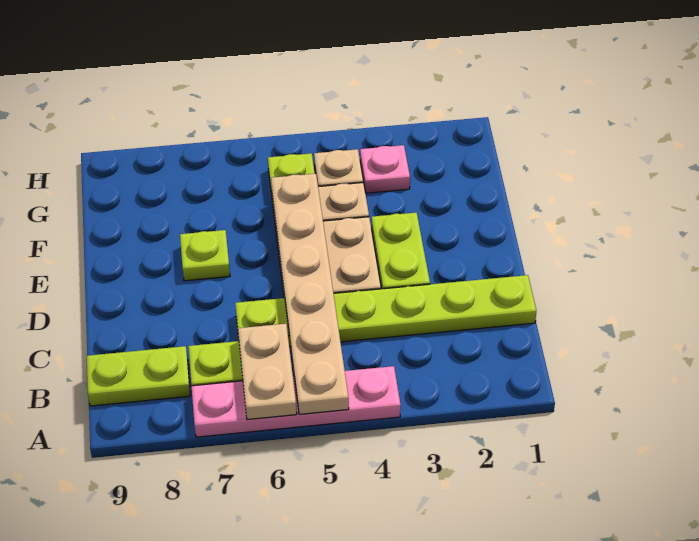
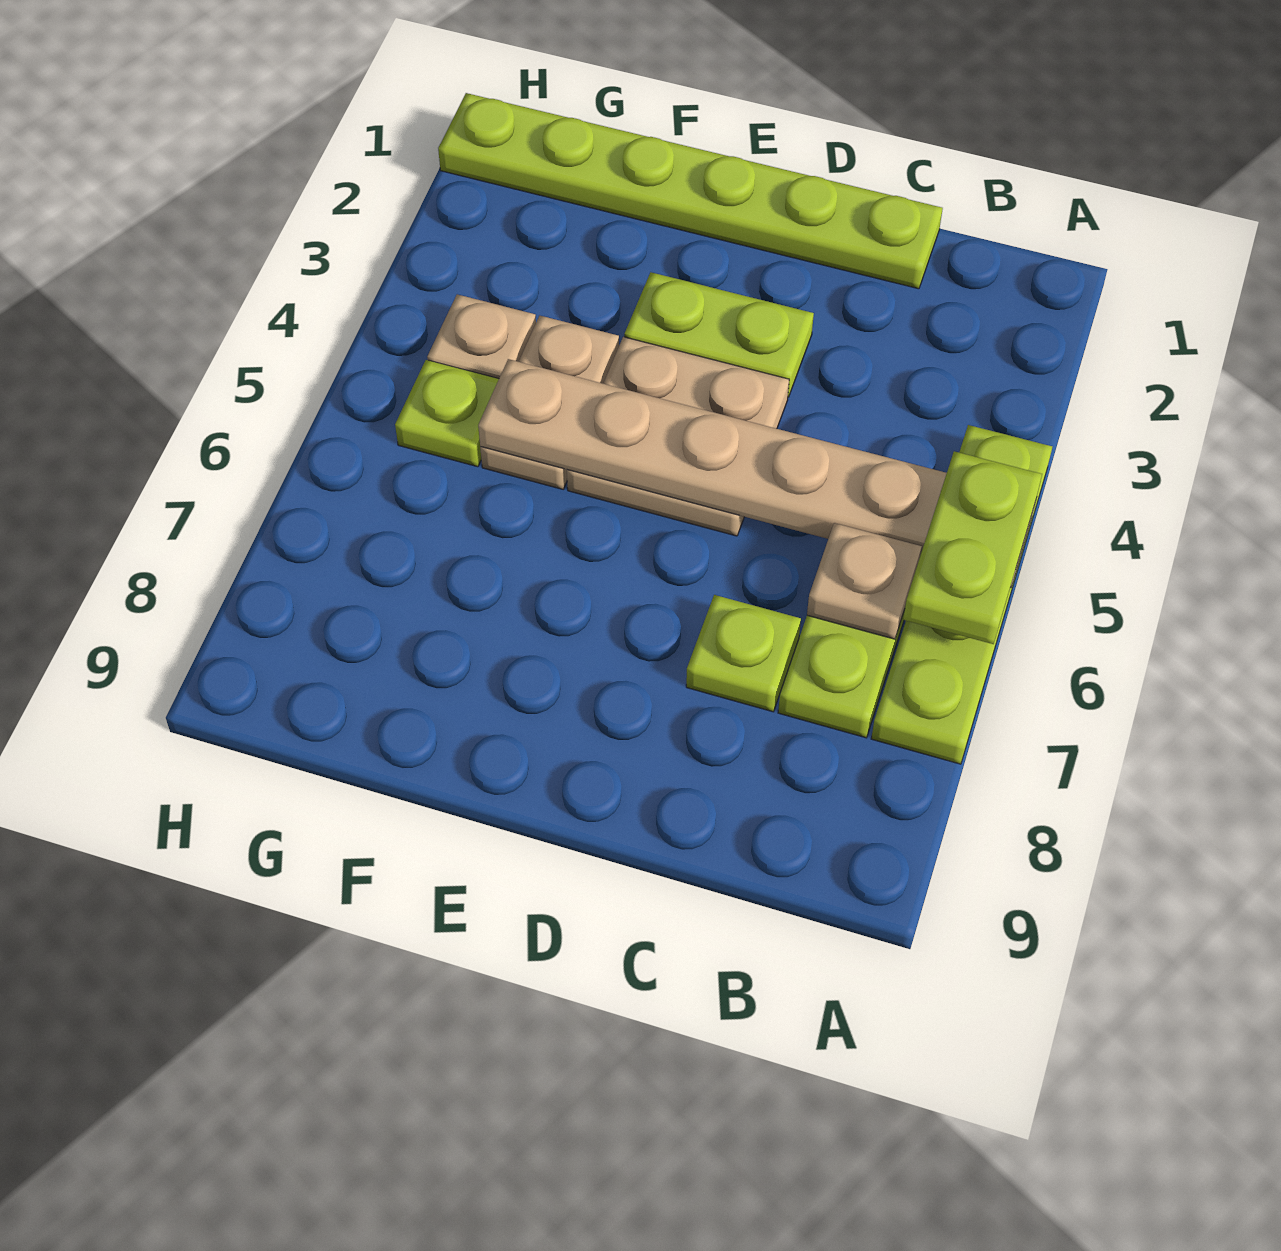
pink plate A4:A7 level 1 -> lime plate A4:A7 level 1
tan plate A6:B6 level 2 -> tan plate B6 level 2
lime plate B8:B9 level 1 -> lime plate A5:A6 level 3
lime plate C1:C6 level 1 -> lime plate C1:H1 level 1
lime plate E7 level 1 -> lime plate C7 level 1
pink plate G3 level 1 -> none

